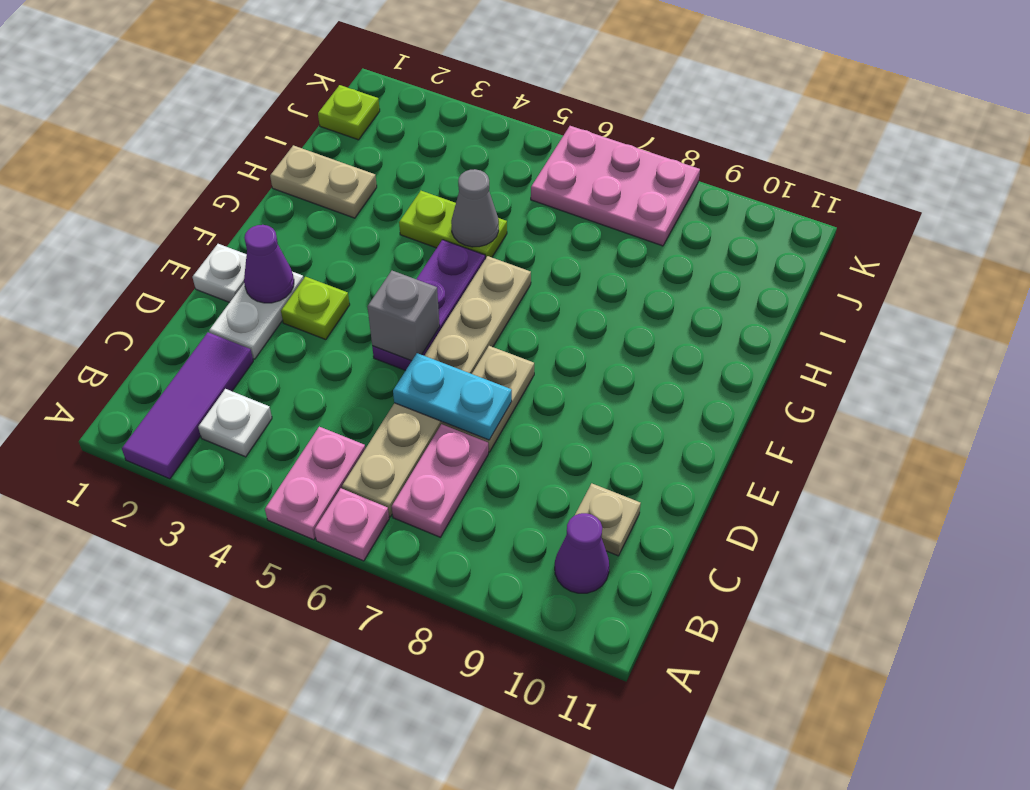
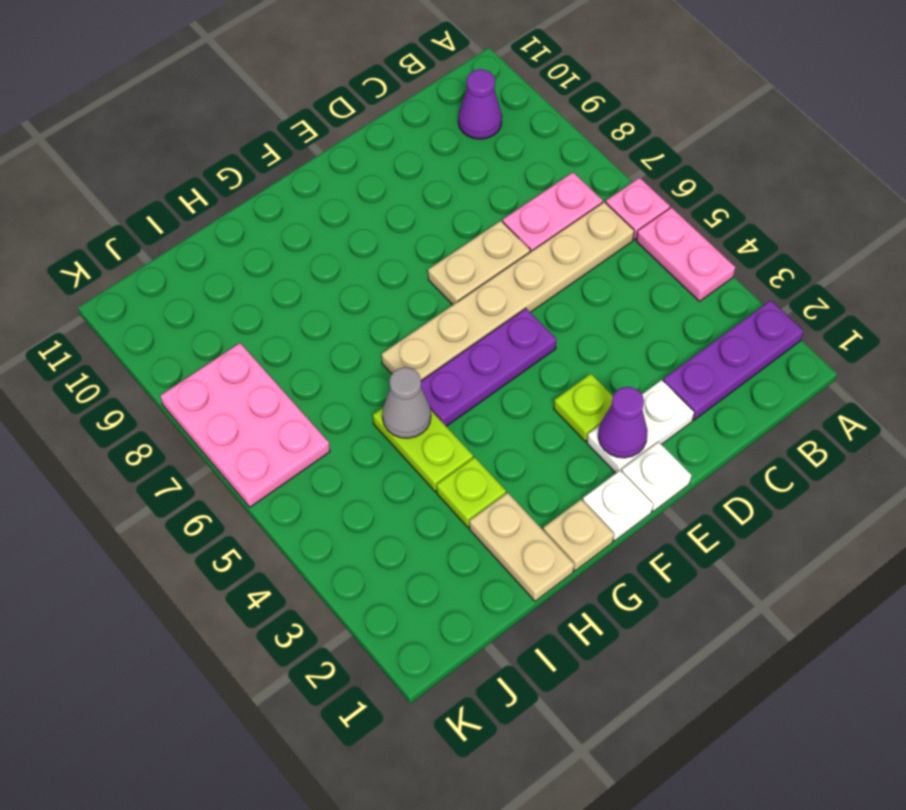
purple tile A2:C2 level 1 -> purple plate A2:C2 level 1
pink plate A5:B5 level 1 -> pink plate A4:A5 level 1
white plate B3 level 1 -> white plate F1 level 1
tan plate C10 level 1 -> tan plate G1 level 1
cyan plate D6:D7 level 2 -> none
grey brick E5 level 2 -> none
lime plate J1 level 1 -> lime plate H3 level 1

